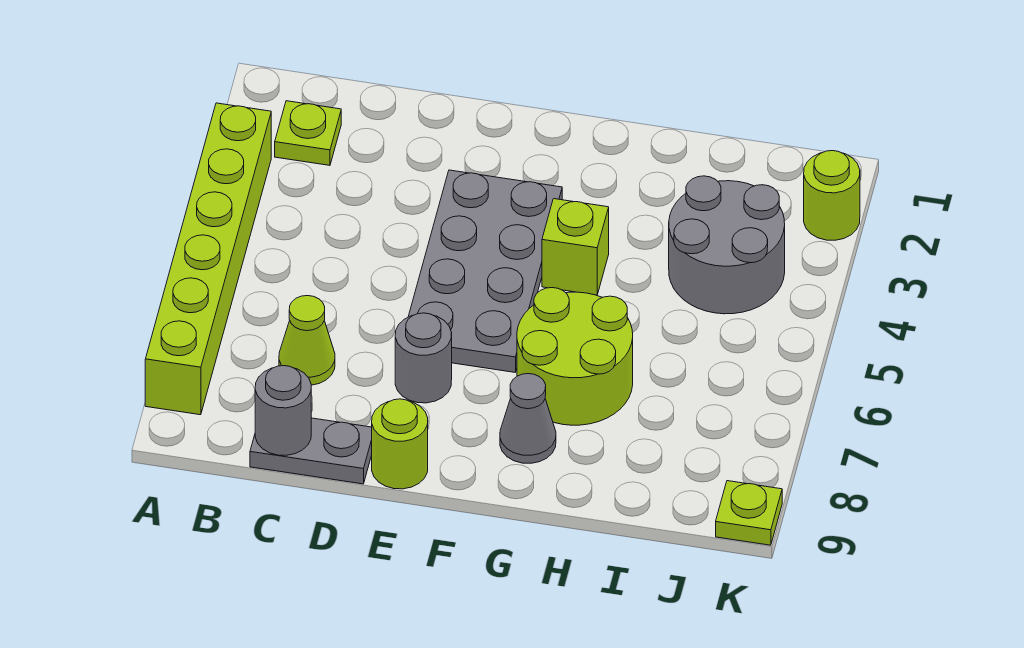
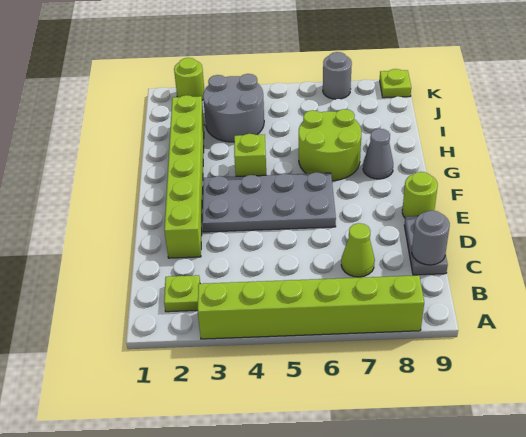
none -> lime brick D2:I2 level 1
grey round brick E7 level 1 -> grey round brick K7 level 1

